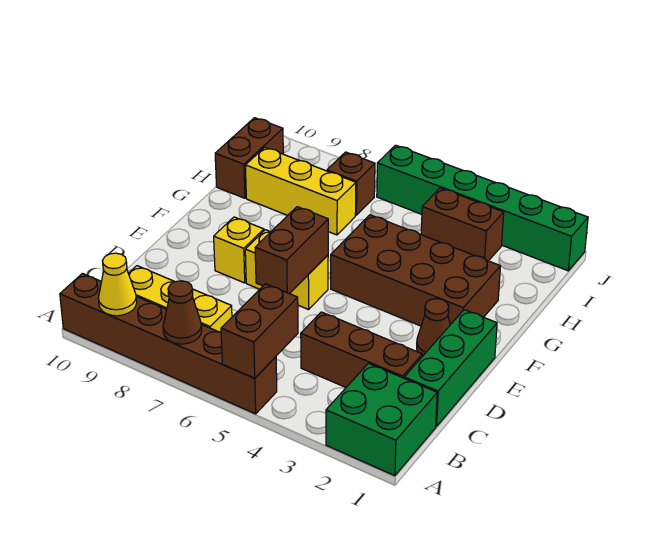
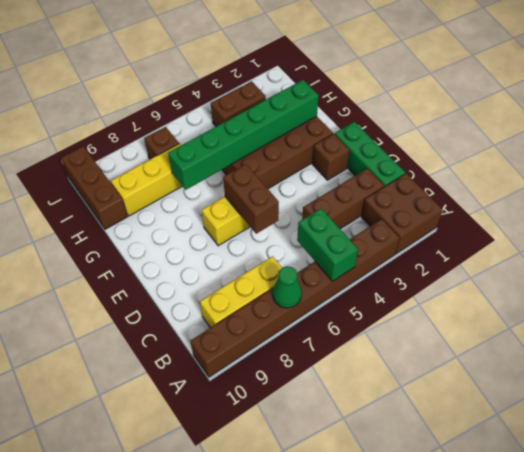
green brick A1:B2 level 1 -> brown brick A1:B2 level 1
brown brick A5:A10 level 1 -> brown brick A3:A10 level 1
brown brick A5:B5 level 2 -> green brick A5:B5 level 2
brown cone A7 level 2 -> green cone A7 level 2
yellow cone A9 level 2 -> none
brown cone E2 level 1 -> brown brick E2 level 1
yellow brick E8 level 1 -> none
brown brick H10:I10 level 1 -> brown brick H10:J10 level 1
green brick J1:J6 level 1 -> green brick G2:G7 level 2

